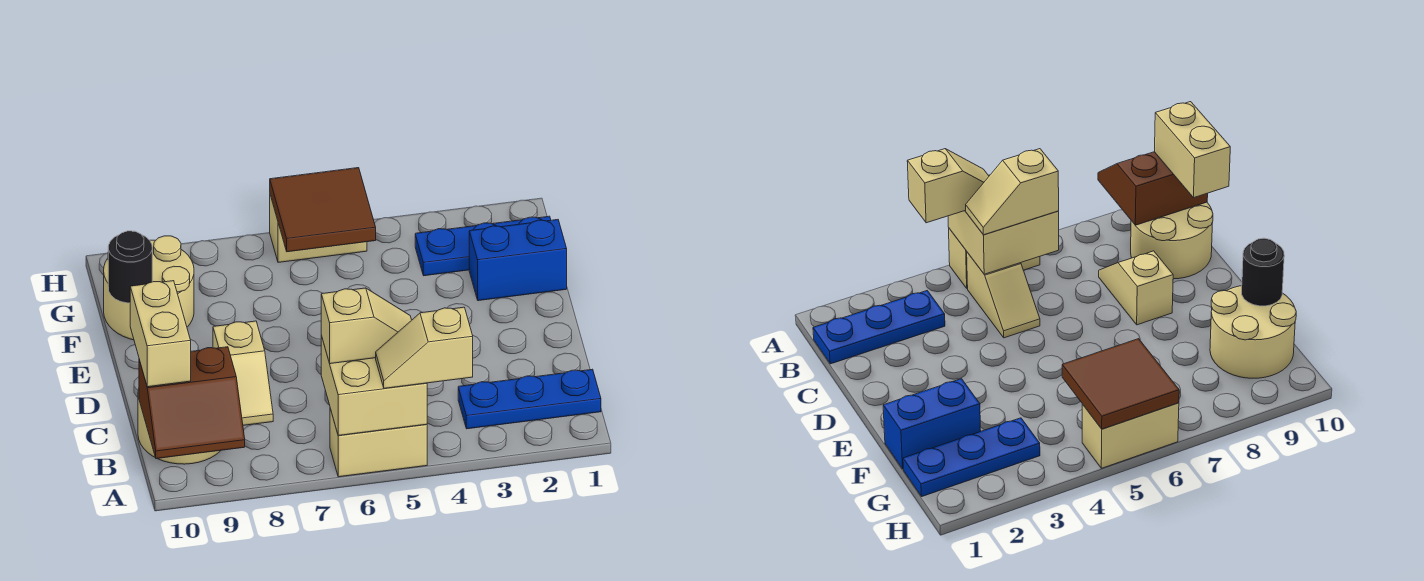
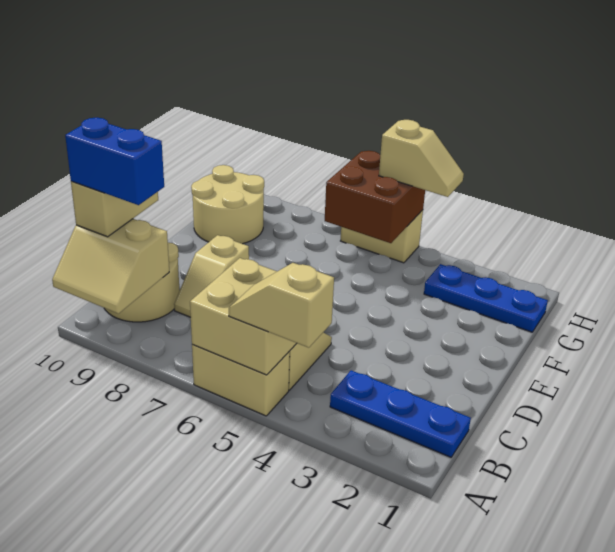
brown slope A9:B10 level 2 top B -> tan slope A9:B10 level 2 top B
tan slope B5:B6 level 3 top 6 -> tan slope H4:H5 level 3 top 5
blue brick F1:F2 level 1 -> blue brick B9:B10 level 4
black round brick F10 level 2 -> none
brown tile G5:H6 level 2 -> brown brick G5:H6 level 2

